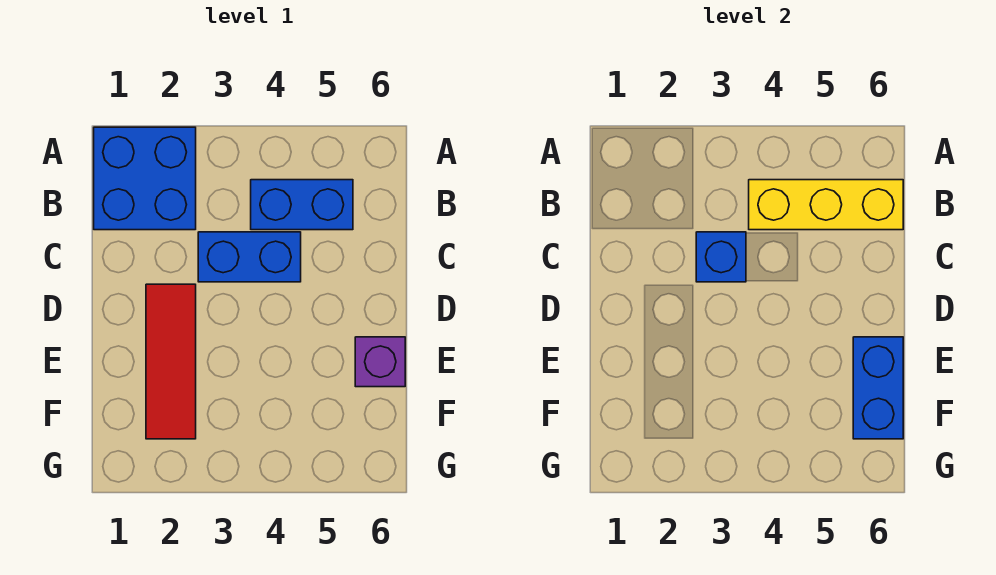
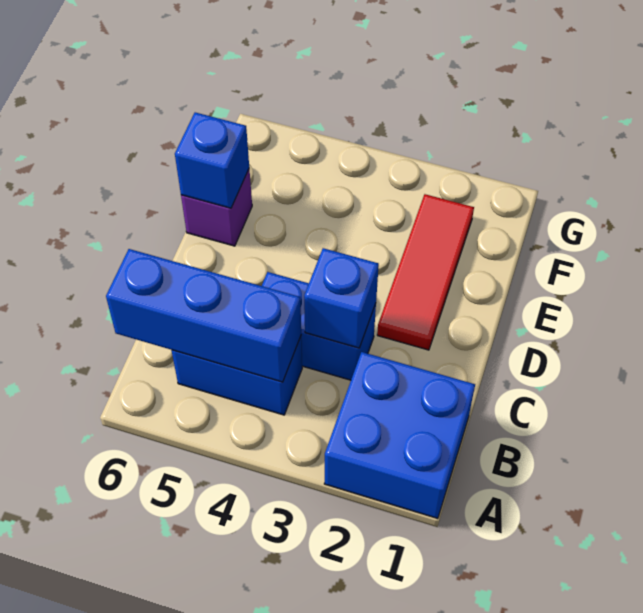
yellow brick B4:B6 level 2 -> blue brick B4:B6 level 2
blue brick E6:F6 level 2 -> blue brick E6 level 2

